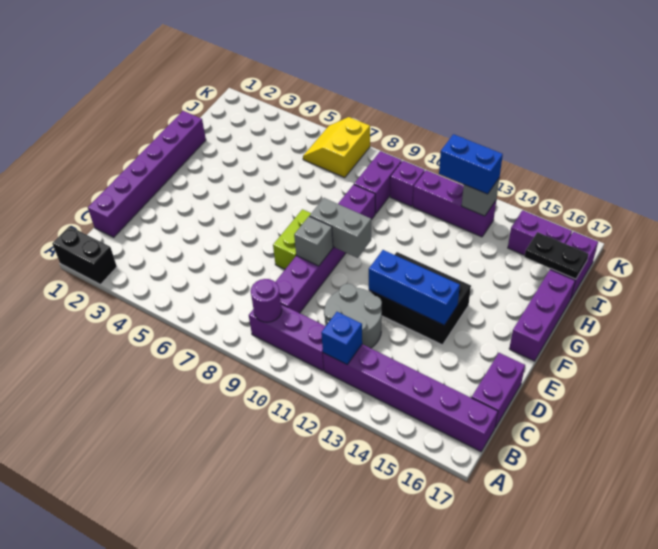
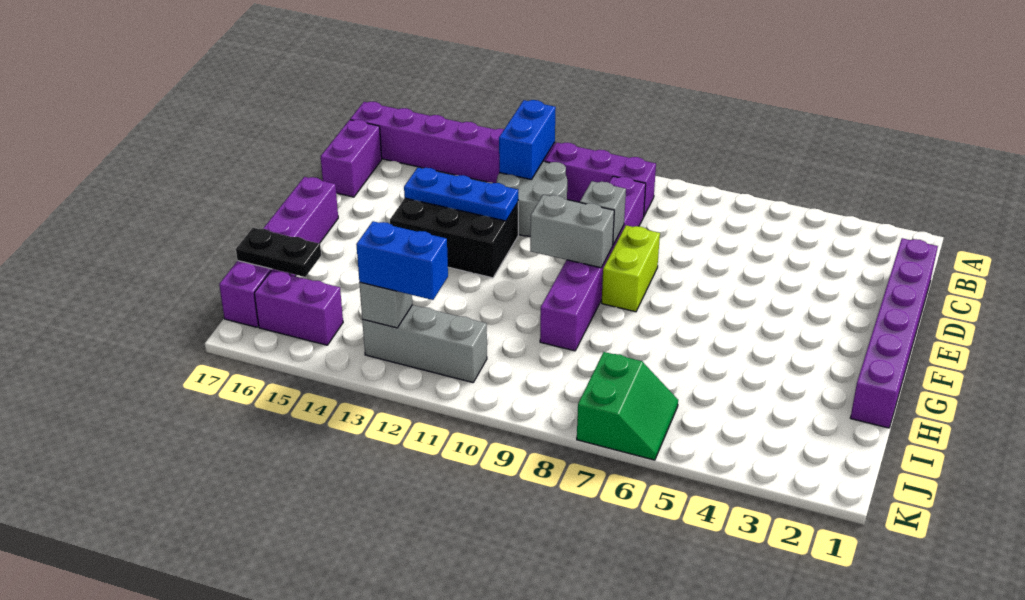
black brick A1:A2 level 1 -> none
purple round brick B9 level 2 -> none
blue brick B12 level 2 -> blue brick B12:C12 level 2
blue brick E12:E14 level 2 -> blue plate E12:E14 level 2
purple brick I9:J9 level 1 -> none
yellow slope J6:K7 level 1 top 7 -> green slope J6:K7 level 1 top 7
purple brick J10 level 1 -> none
purple brick J11:J13 level 1 -> grey brick J11:J13 level 1

